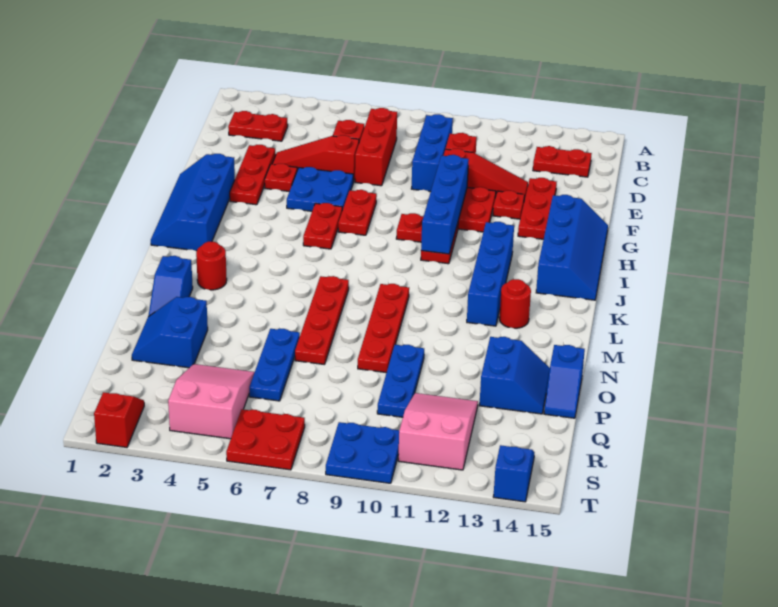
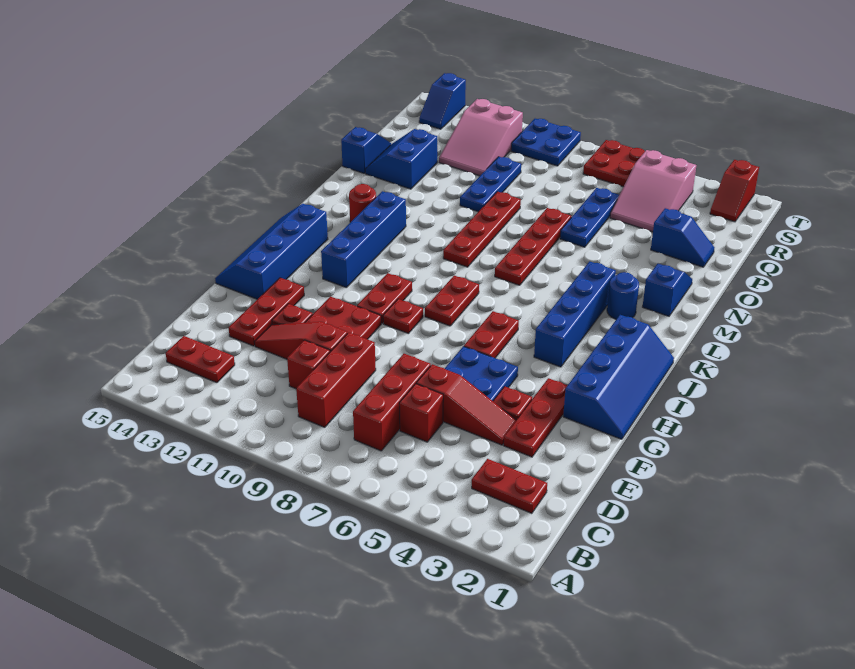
blue brick C9:E9 level 1 -> red brick C9:E9 level 1
blue brick F10:I10 level 2 -> blue brick I4:L4 level 1
red plate G7:H7 level 1 -> red plate I8:J8 level 1
red round brick L3 level 1 -> blue round brick L3 level 1
blue slope O2:P3 level 1 top 3 -> blue slope P2:P3 level 1 top 3

